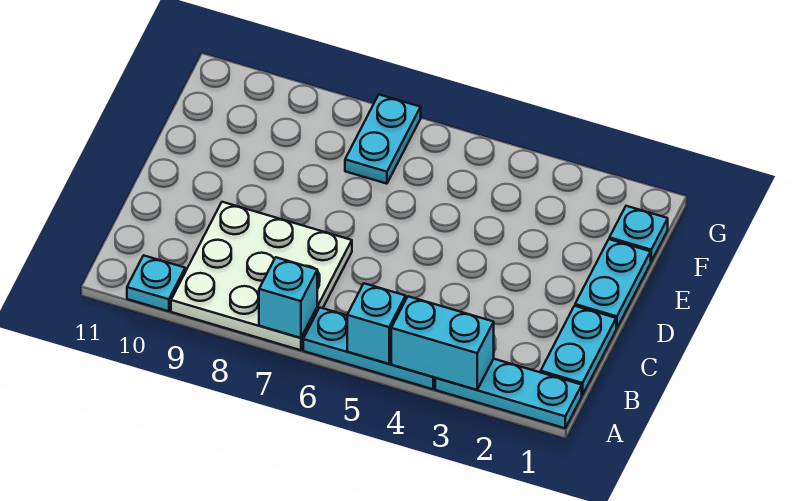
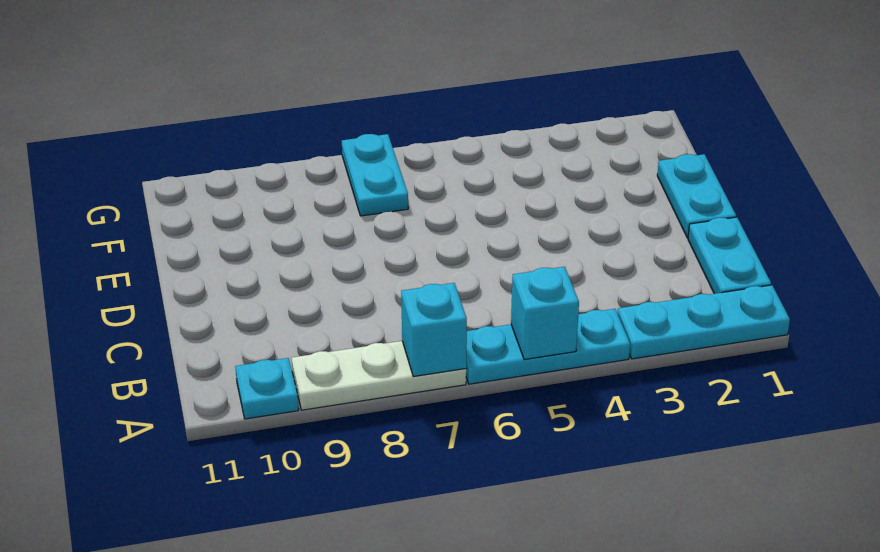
cyan brick A3:A4 level 2 -> none
white plate A7:C9 level 1 -> white plate A7:A9 level 1
cyan plate F1 level 1 -> none

